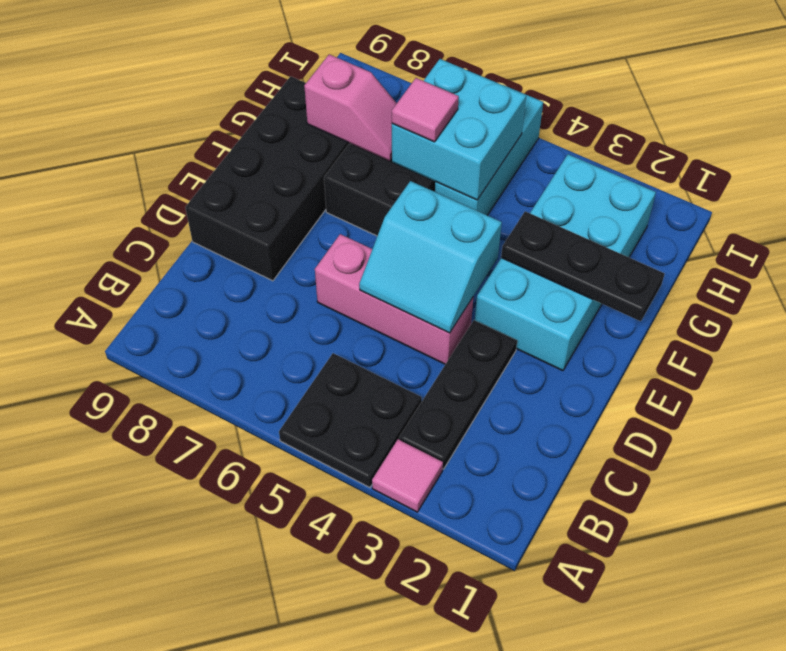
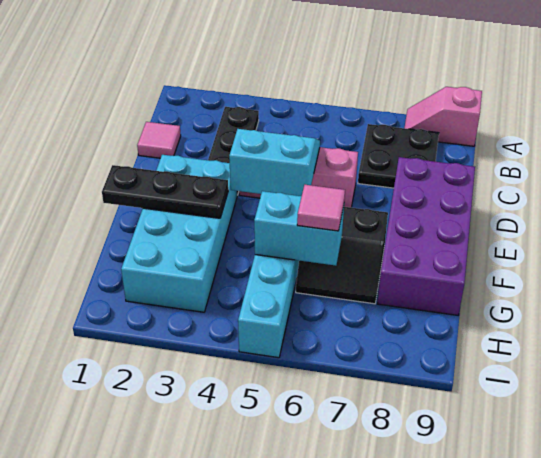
pink tile A3 level 1 -> pink tile C1 level 1
black plate A4:B5 level 1 -> black plate B7:C8 level 1
black brick D8:G9 level 1 -> purple brick D8:G9 level 1
cyan brick G5:H6 level 2 -> cyan brick G5:G6 level 2
pink slope G7:G8 level 2 top 8 -> pink slope A8:A9 level 1 top 9

